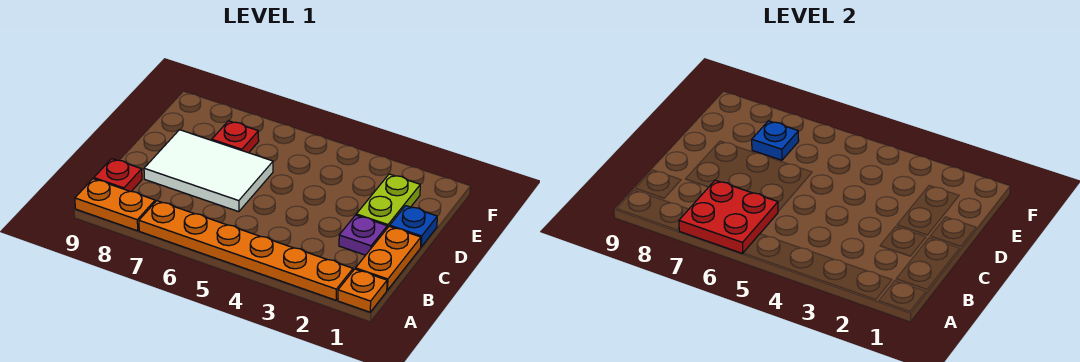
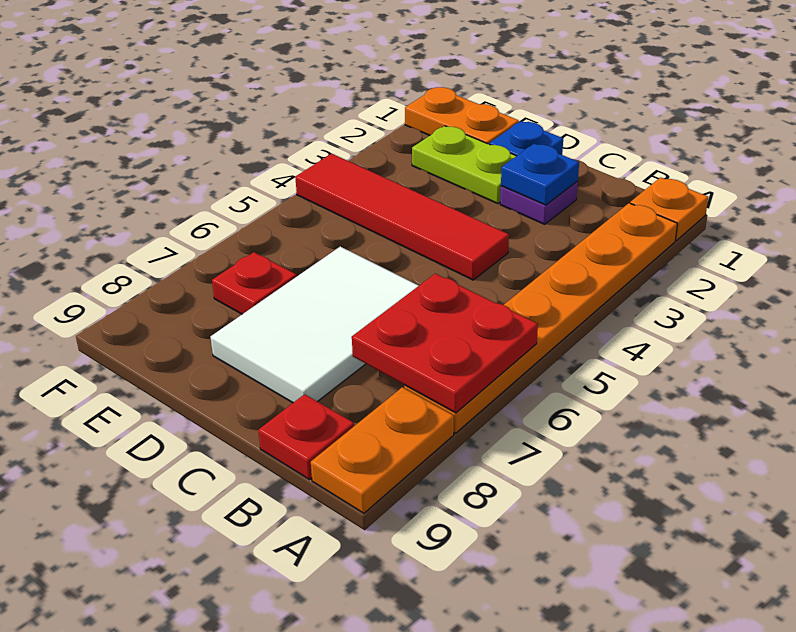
orange plate B1:C1 level 1 -> orange plate E1:F1 level 1
none -> red tile C4:F4 level 1
blue plate E7 level 2 -> blue plate C2 level 2

